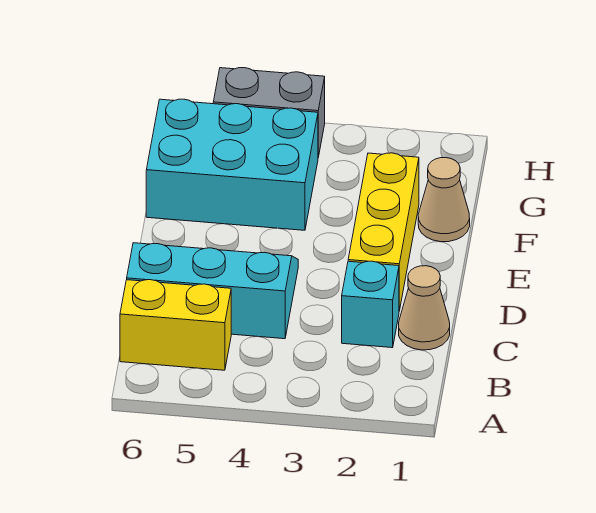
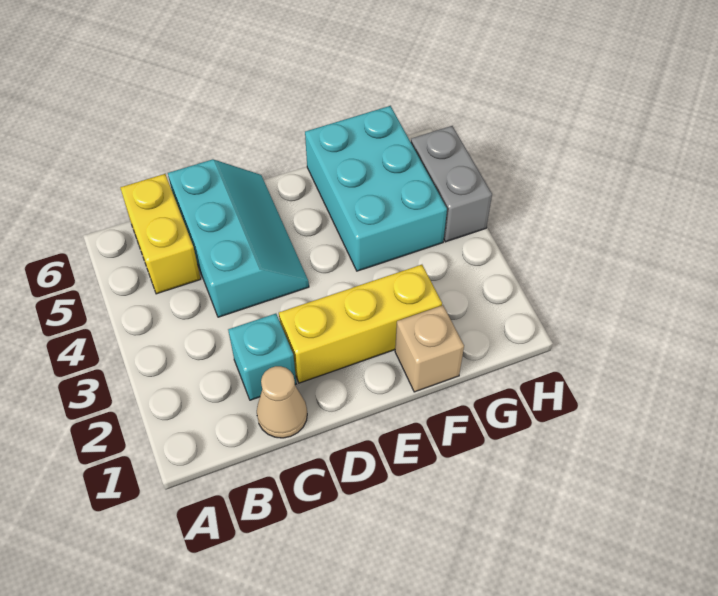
tan cone F1 level 1 -> tan brick F1 level 1

